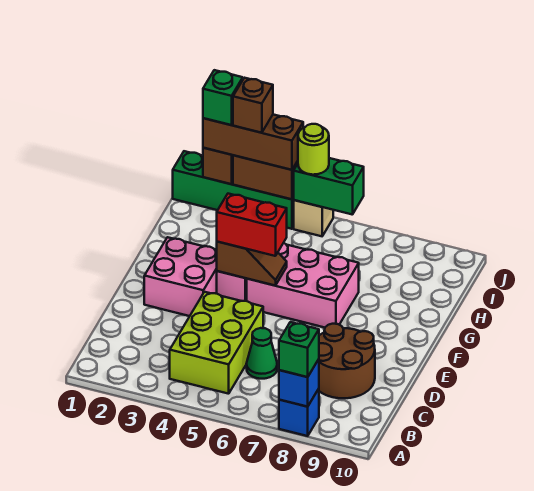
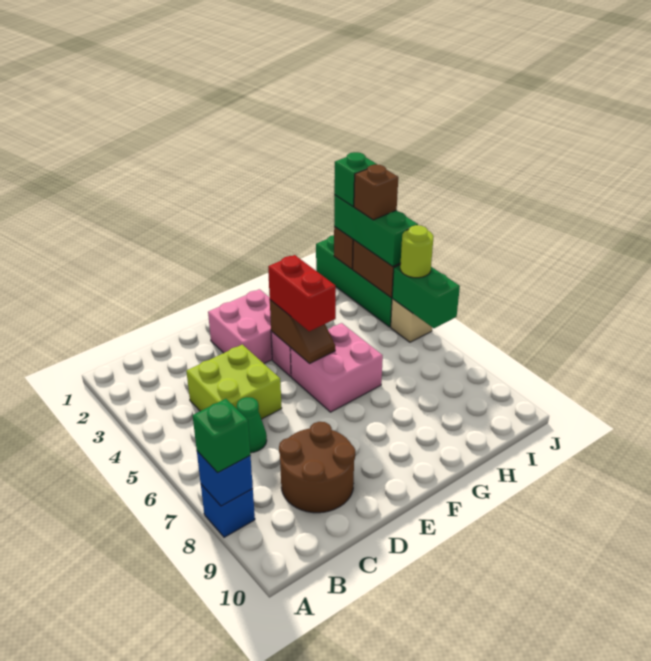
lime brick B4:D5 level 1 -> lime brick C4:D5 level 1
pink brick F5:G7 level 1 -> pink brick F5:G6 level 1
brown brick J2:J4 level 3 -> green brick J2:J4 level 3

